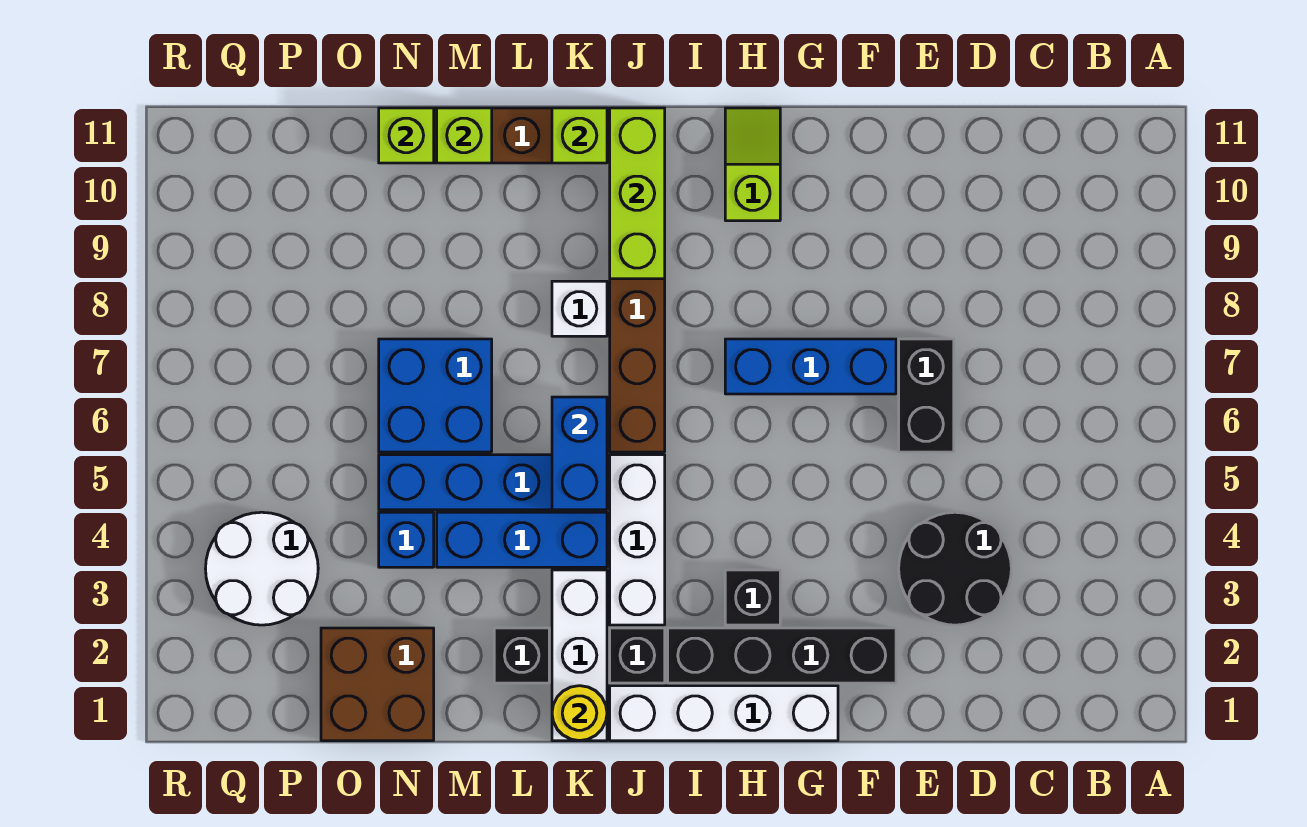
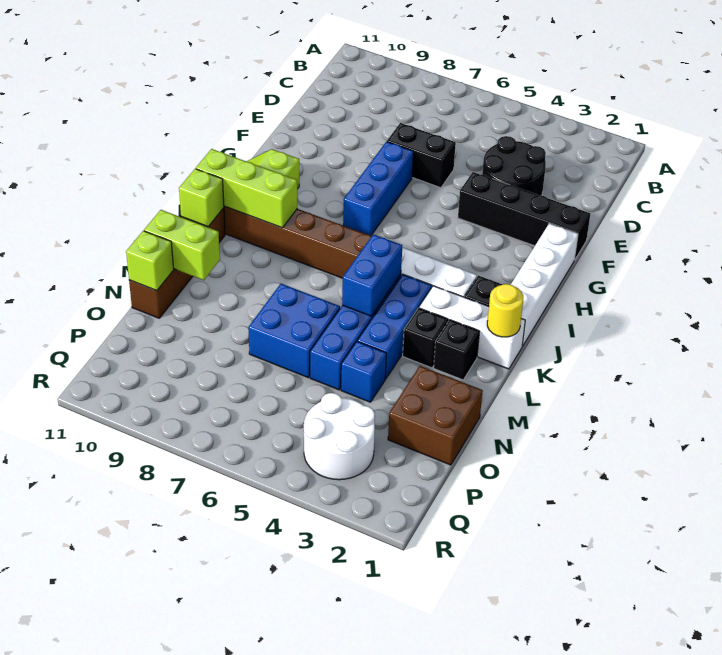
black brick F2:I2 level 1 -> black brick F1:F4 level 1
black brick H3 level 1 -> black brick L3 level 1
blue brick K5:K6 level 2 -> blue brick K5:L5 level 2
white brick K8 level 1 -> none
lime brick M11 level 2 -> lime brick M10:M11 level 2

